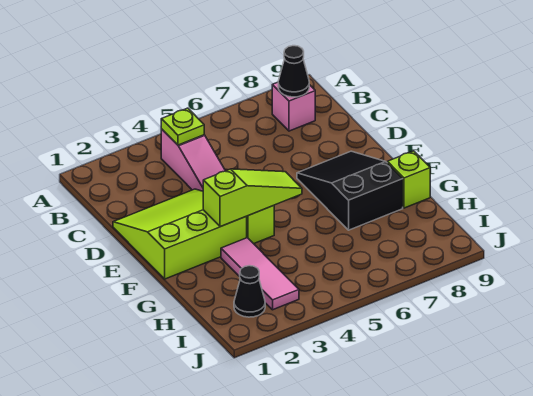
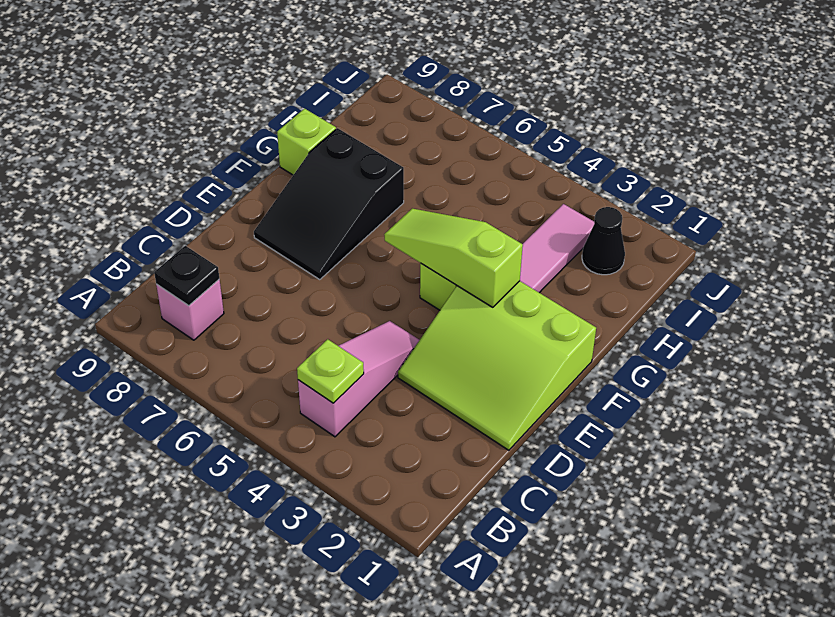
black cone B8 level 2 -> black plate B8 level 2

